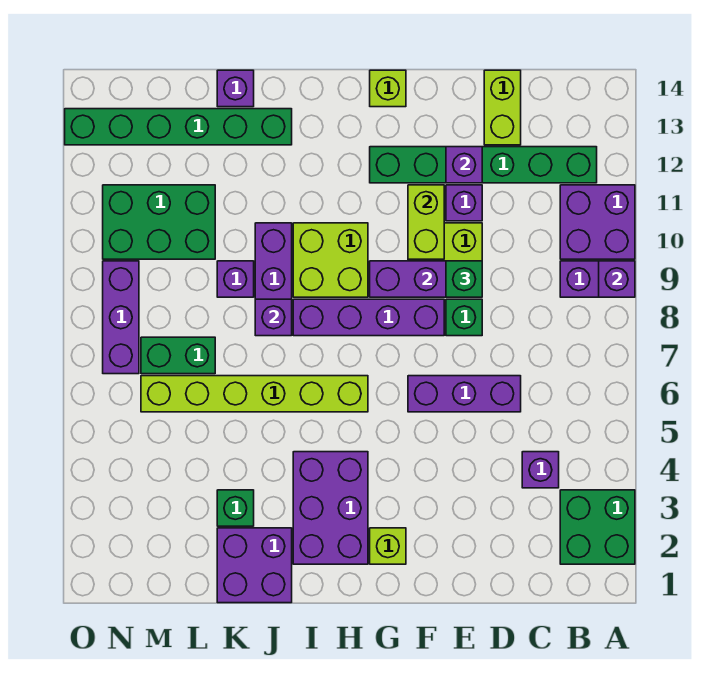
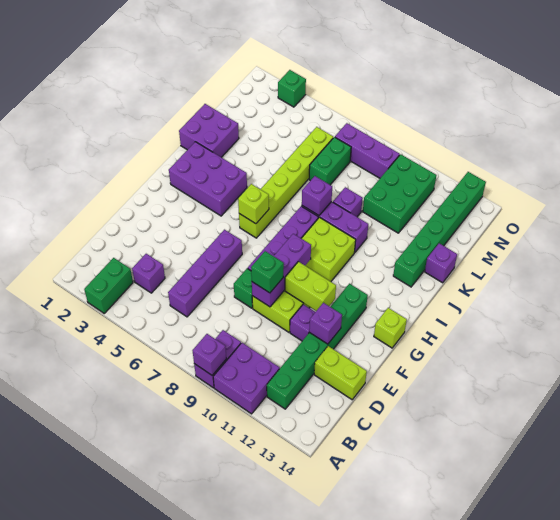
green brick A2:B3 level 1 -> green brick A3:B3 level 1
purple brick D6:F6 level 1 -> purple brick C6:F6 level 1
lime brick G2 level 1 -> lime brick H6 level 2
green brick K3 level 1 -> green brick O3 level 1

